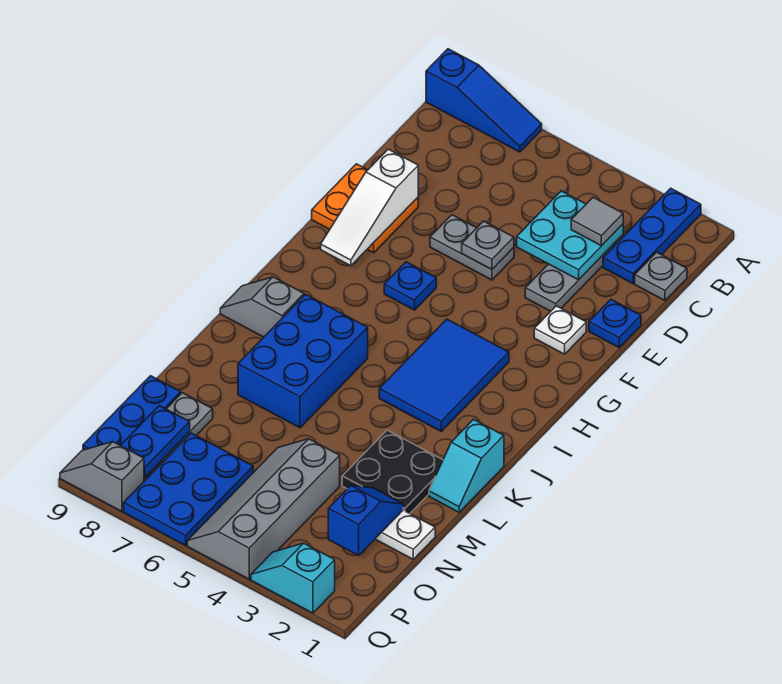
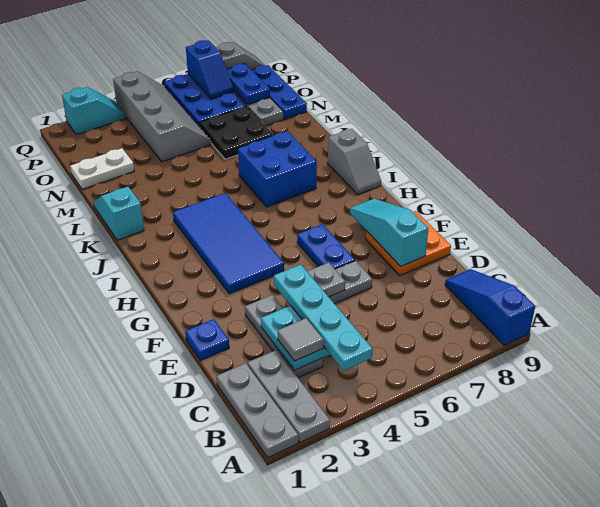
blue plate A2:C2 level 1 -> grey plate A2:C2 level 1
blue slope A7:A9 level 1 top 9 -> blue slope A9:C9 level 1 top A
none -> cyan plate B4:E4 level 3
grey plate C1 level 1 -> grey plate A1:C1 level 1
white slope E8:G8 level 2 top E -> cyan slope E8:G8 level 2 top E
white plate F2 level 1 -> none
blue plate G6 level 1 -> blue plate F6:G6 level 1
blue tile H3:J4 level 1 -> blue tile G3:J4 level 1
blue brick J6:L7 level 1 -> blue brick J6:K7 level 1
grey slope J8:J9 level 1 top 8 -> grey slope I9:J9 level 1 top J
black plate L2:M3 level 1 -> black plate M6:N7 level 1
blue slope N2:O2 level 2 top O -> blue slope P7:Q7 level 2 top Q

